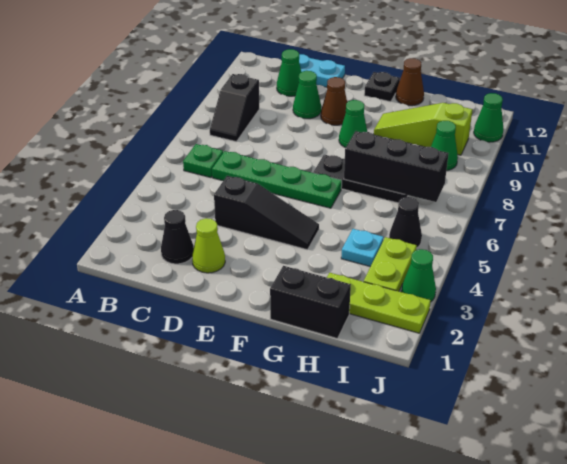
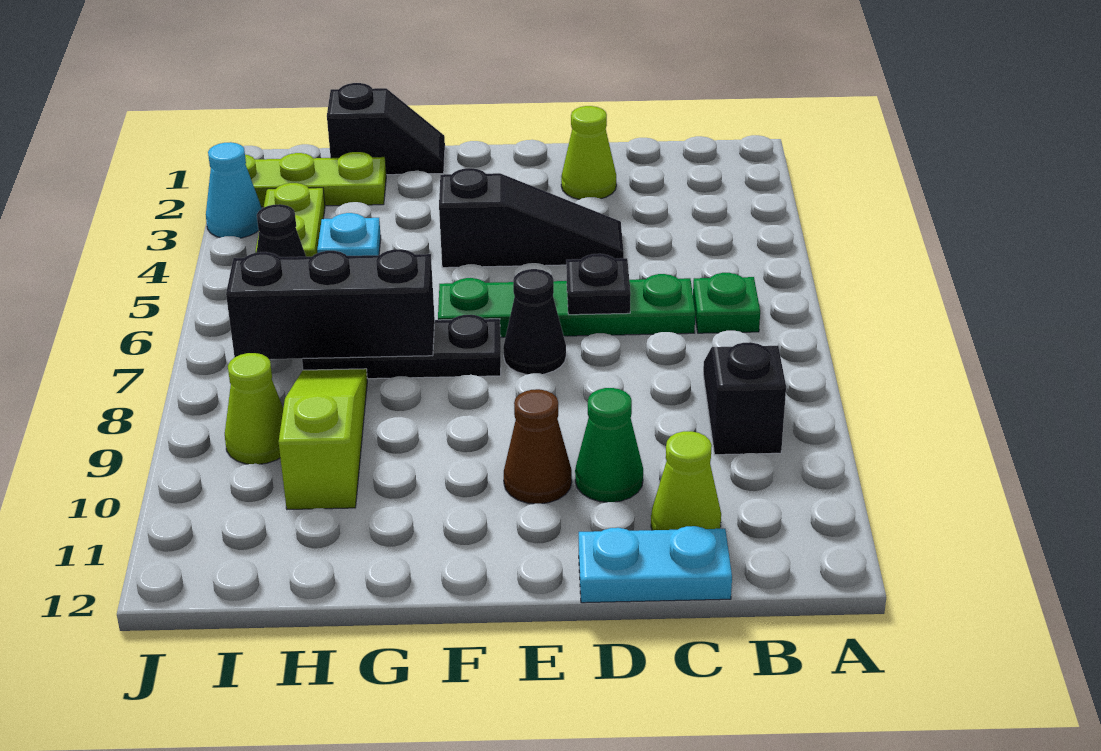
black cone C2 level 1 -> black cone E7 level 1
green cone C11 level 1 -> lime cone C11 level 1
black slope D4:F4 level 1 top D -> black slope D4:F4 level 1 top F
green cone F9 level 1 -> none
black plate F12 level 1 -> black plate D6 level 2
black brick G1:H1 level 1 -> black slope G1:H1 level 1 top H
lime slope G10:I10 level 1 top I -> lime slope H8:H10 level 1 top 10
brown cone G12 level 1 -> none
green cone I9 level 1 -> lime cone I9 level 1
green cone J3 level 1 -> cyan cone J3 level 1
green cone J11 level 1 -> none

